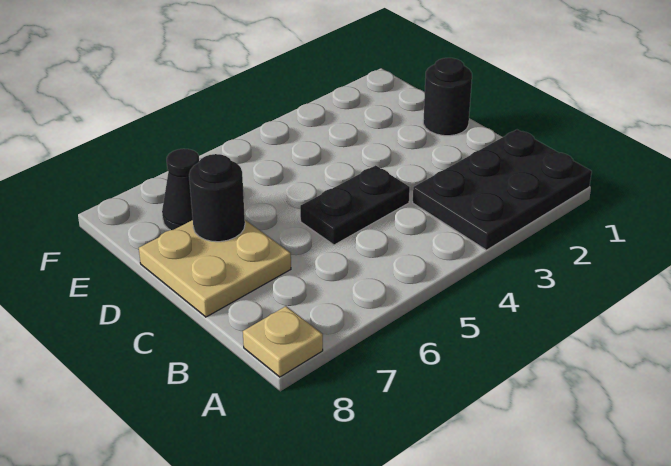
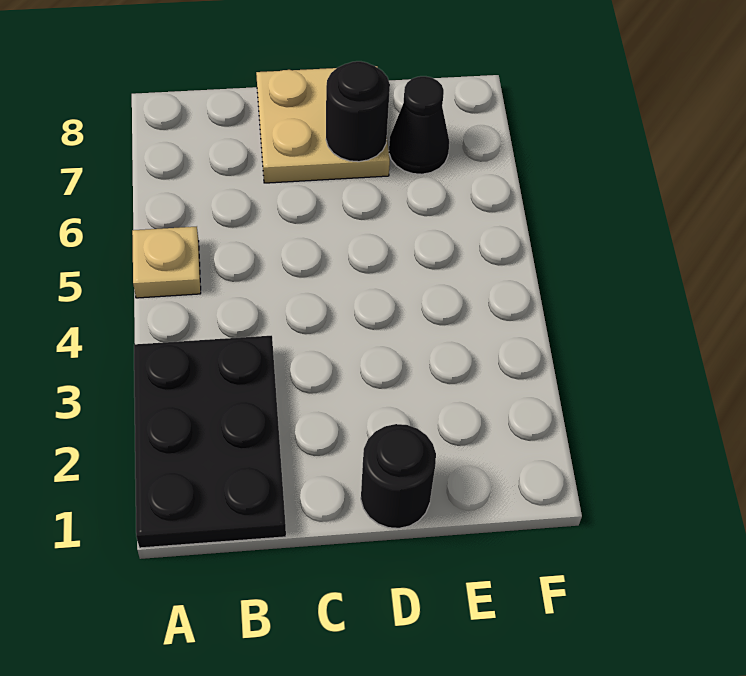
tan plate A8 level 1 -> tan plate A5 level 1
black plate C4:C5 level 1 -> none

